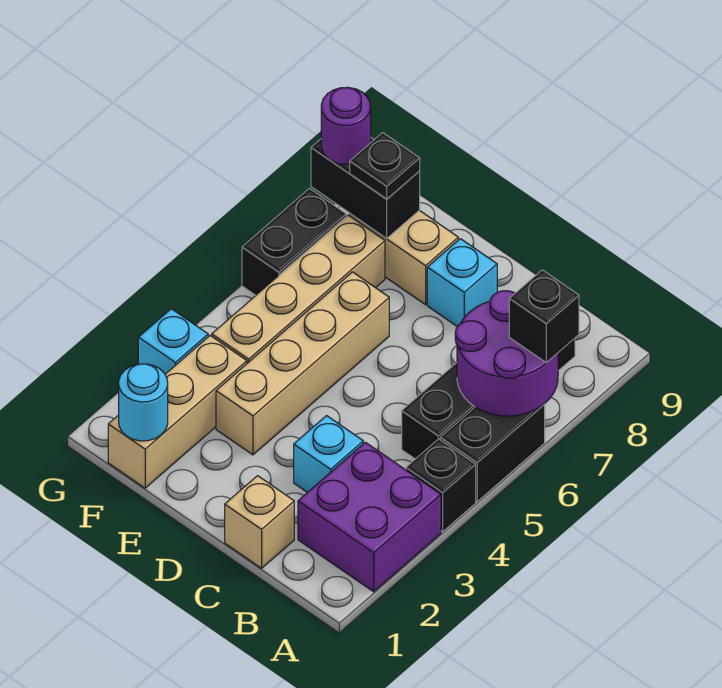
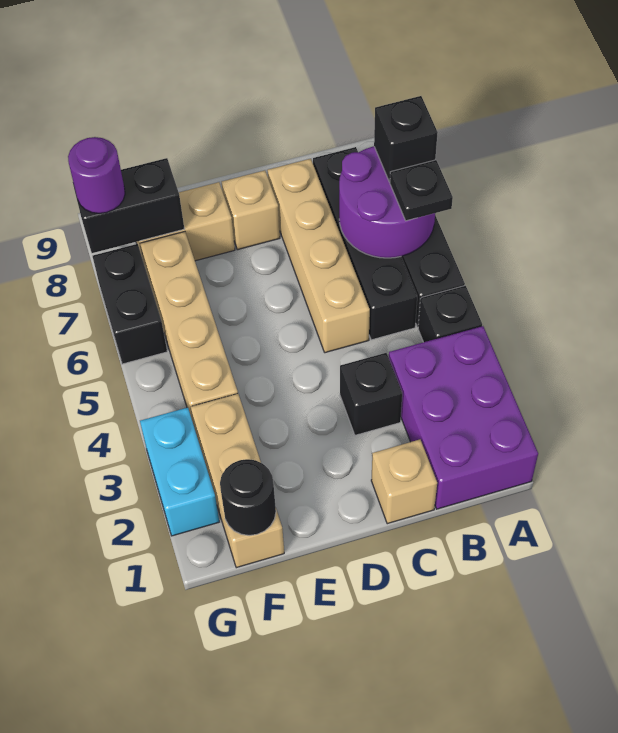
purple brick A2:B3 level 1 -> purple brick A1:B3 level 1
cyan brick C3 level 1 -> black brick C3 level 1
cyan brick D8 level 1 -> tan brick D8 level 1
tan brick E3:E6 level 1 -> tan brick C5:C8 level 1
cyan round brick F1 level 2 -> black round brick F1 level 2
black plate F8 level 3 -> black plate A6 level 3
cyan brick G3 level 1 -> cyan brick G2:G3 level 1

